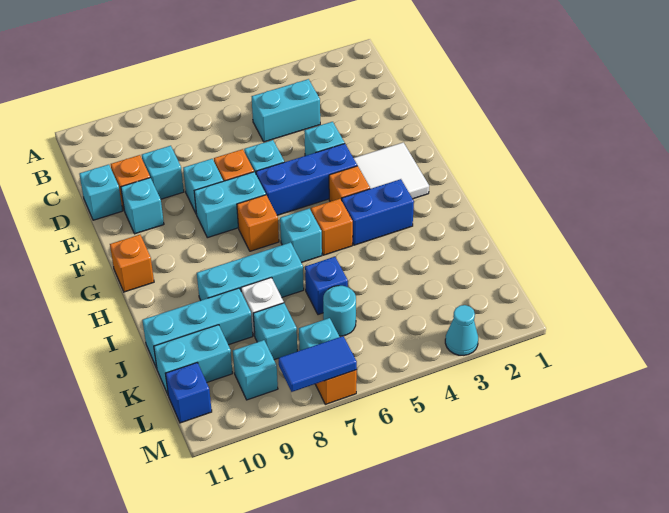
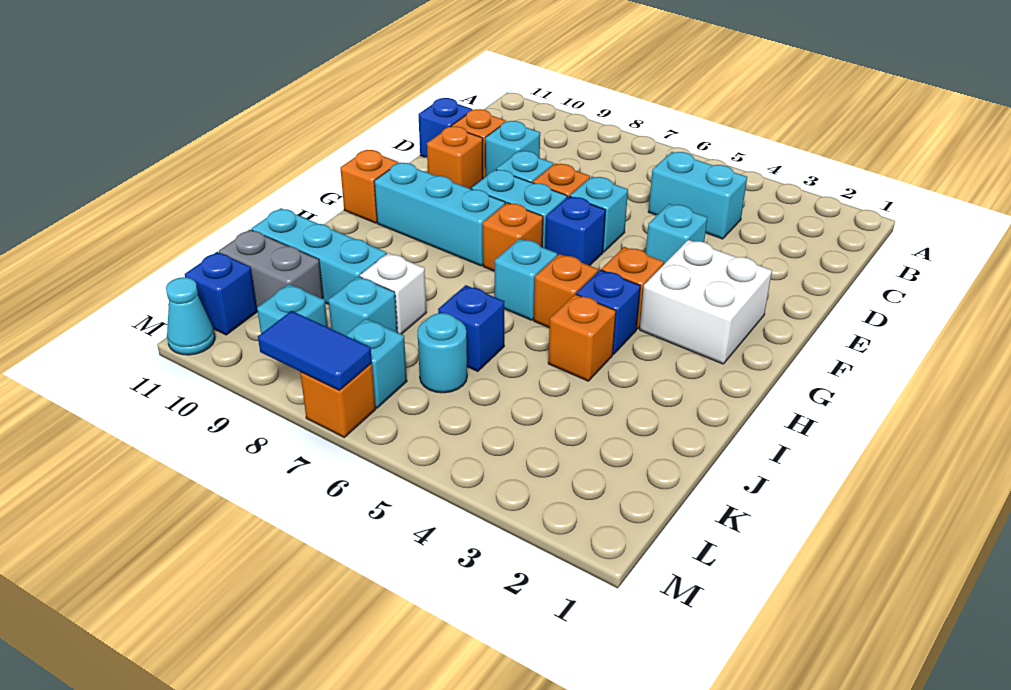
cyan brick D11 level 1 -> blue brick D11 level 1
cyan brick E10 level 1 -> orange brick E10 level 1
white tile F2:G3 level 1 -> white brick F2:G3 level 1
blue brick F4:F6 level 1 -> blue brick F6 level 1
blue brick H3:H4 level 1 -> blue brick H4 level 1
none -> orange brick I4 level 1
cyan brick I7:I9 level 1 -> cyan brick G8:G10 level 1
cyan brick K10:K11 level 1 -> grey brick K10:K11 level 1
cyan cone M3 level 1 -> cyan cone M11 level 1

